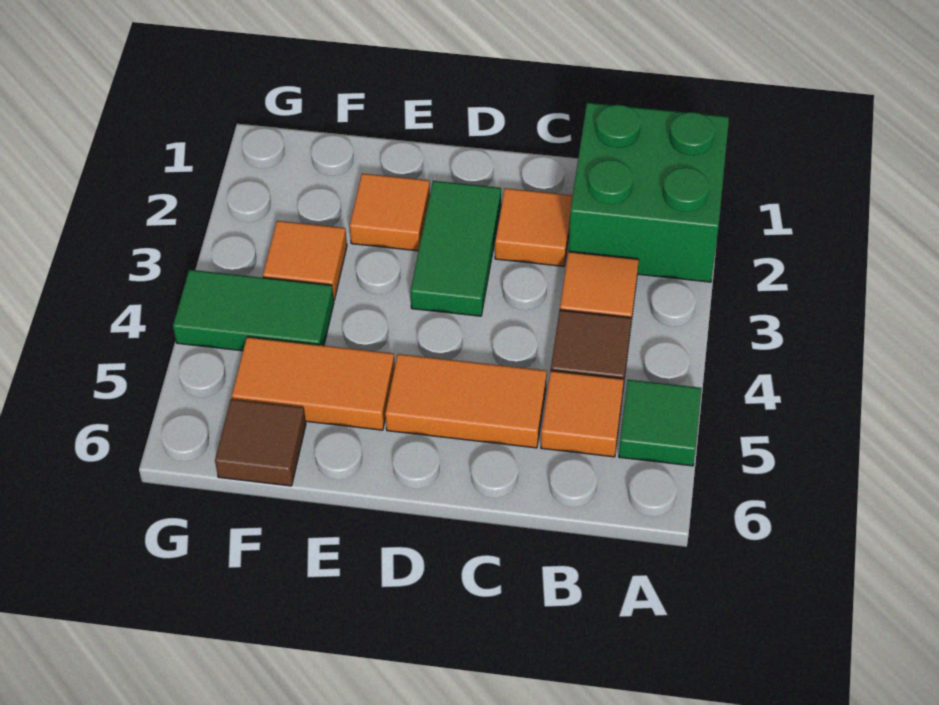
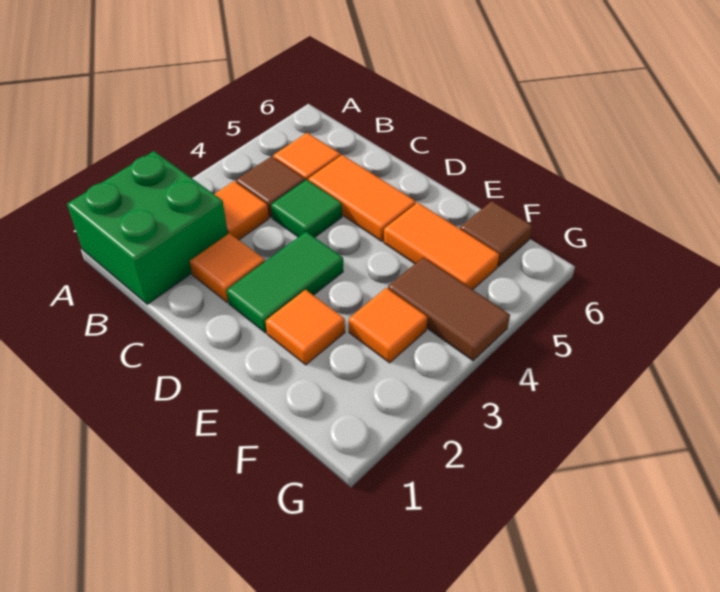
green tile A5 level 1 -> green tile C4 level 1
green tile F4:G4 level 1 -> brown tile F4:G4 level 1

